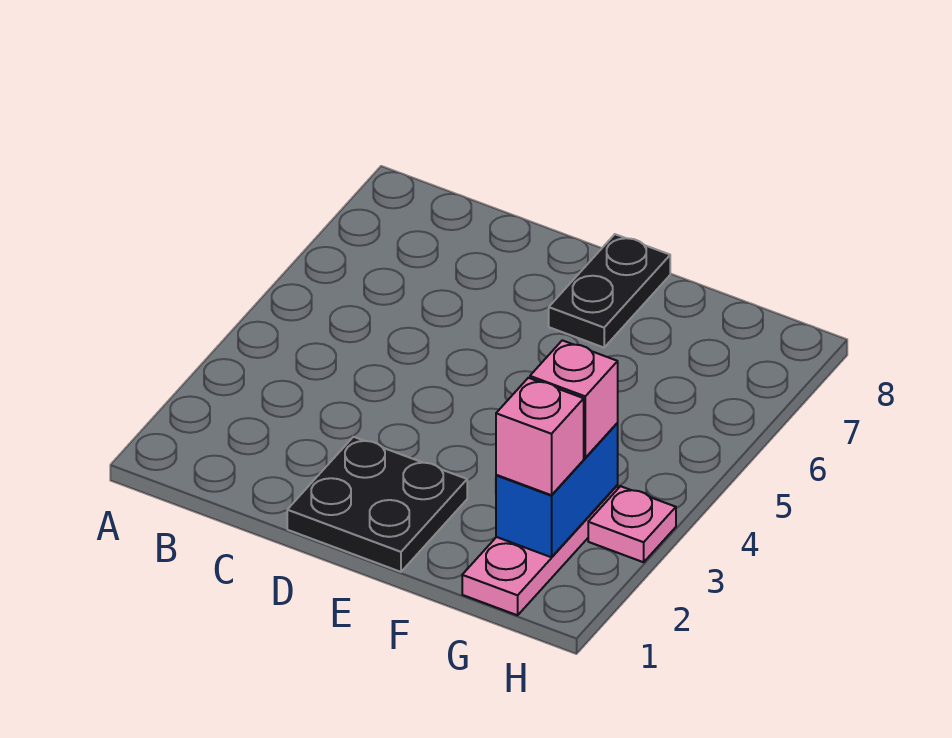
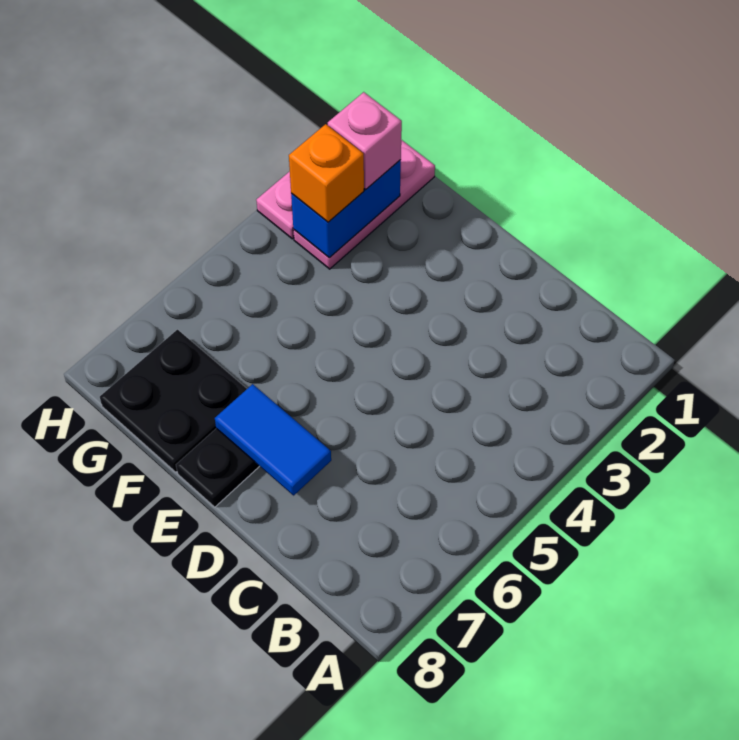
black plate D1:E2 level 1 -> black plate F7:G8 level 1
none -> blue tile D7:E7 level 2
pink brick G3 level 3 -> orange brick G3 level 3

